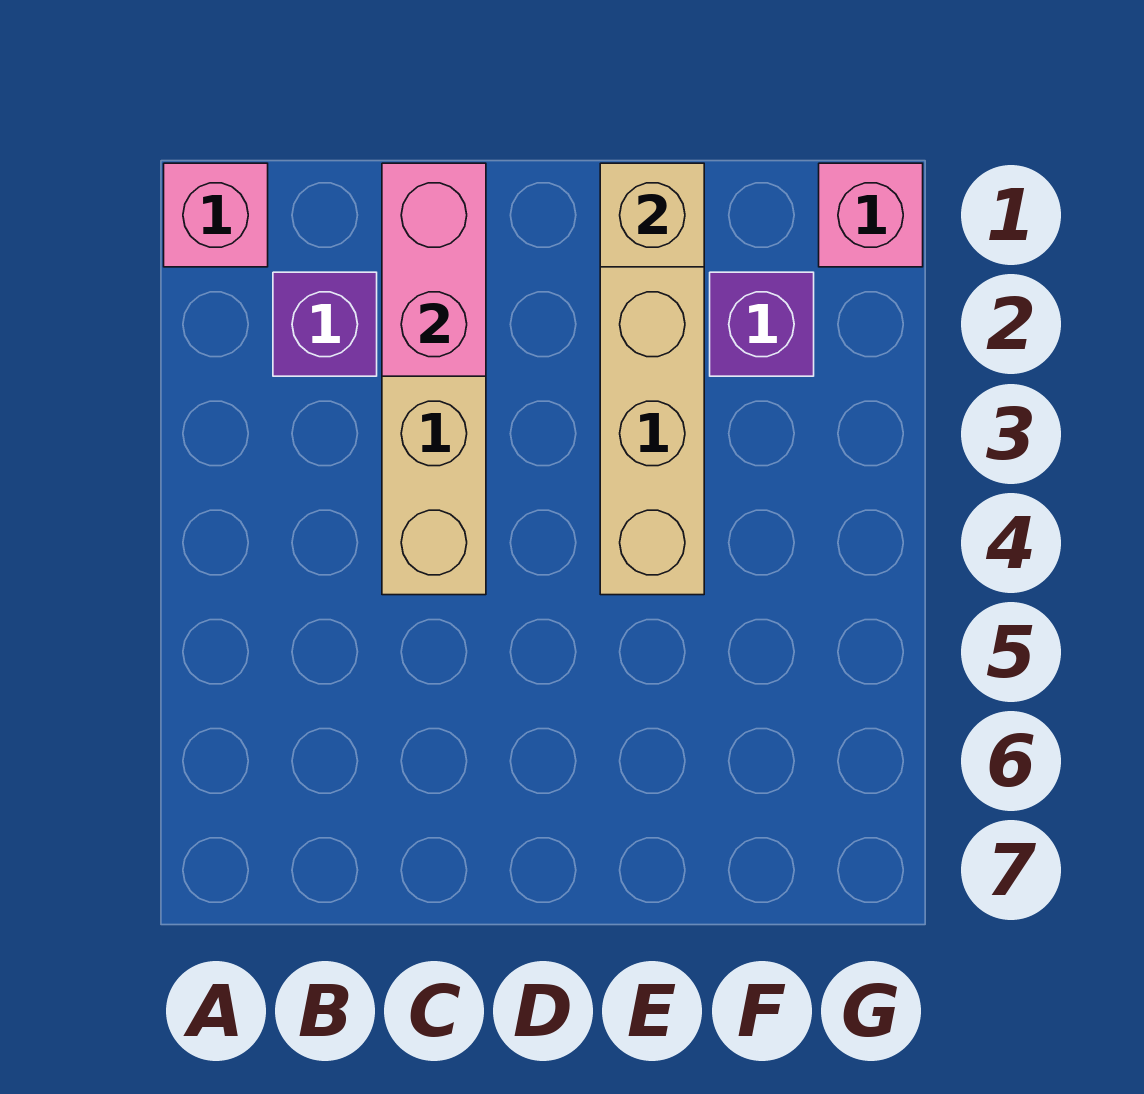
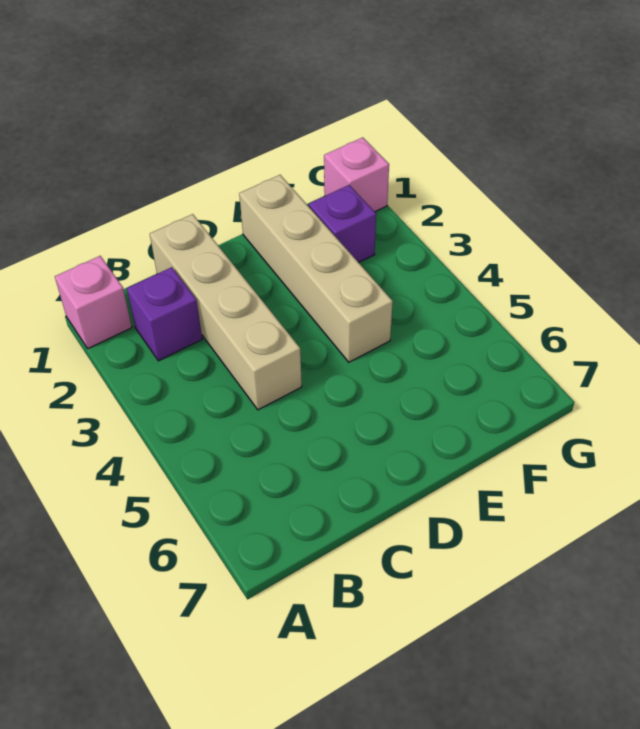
pink brick C1:C2 level 2 -> none
tan brick E1 level 2 -> none

